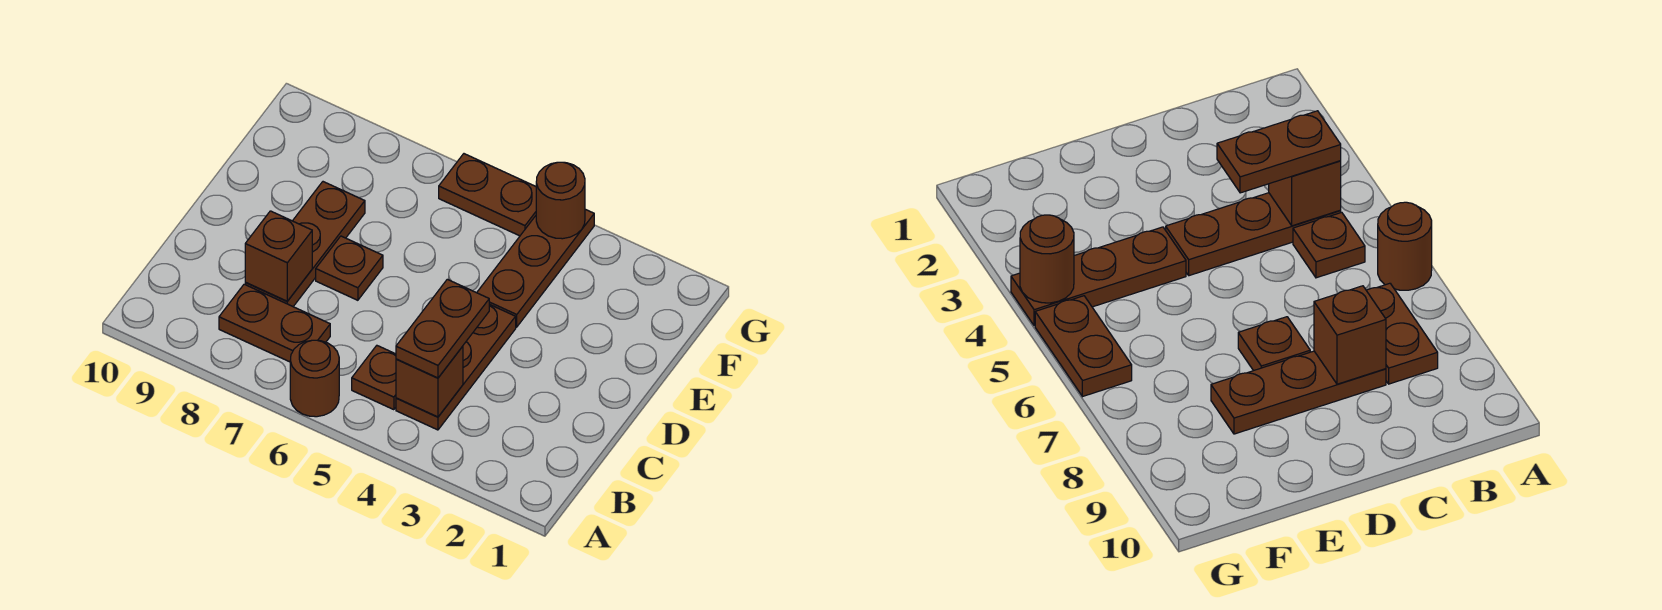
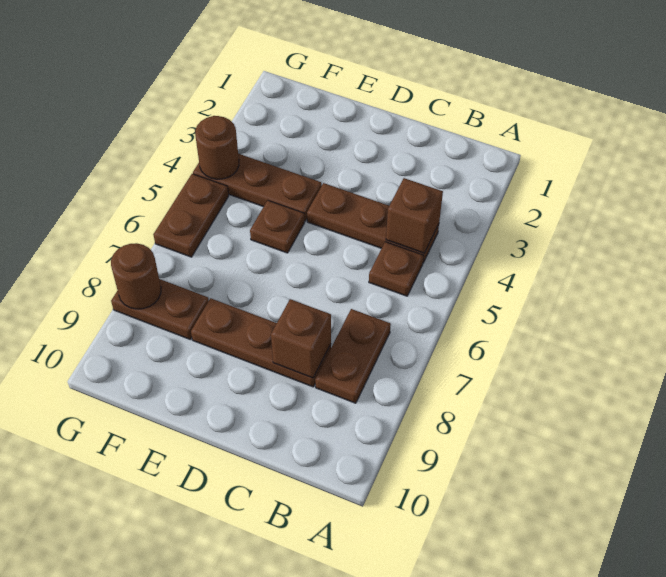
brown round brick A6 level 1 -> brown round brick G8 level 2
brown plate B4:C4 level 3 -> brown plate F8:G8 level 1
brown plate D7 level 1 -> brown plate E5 level 1

